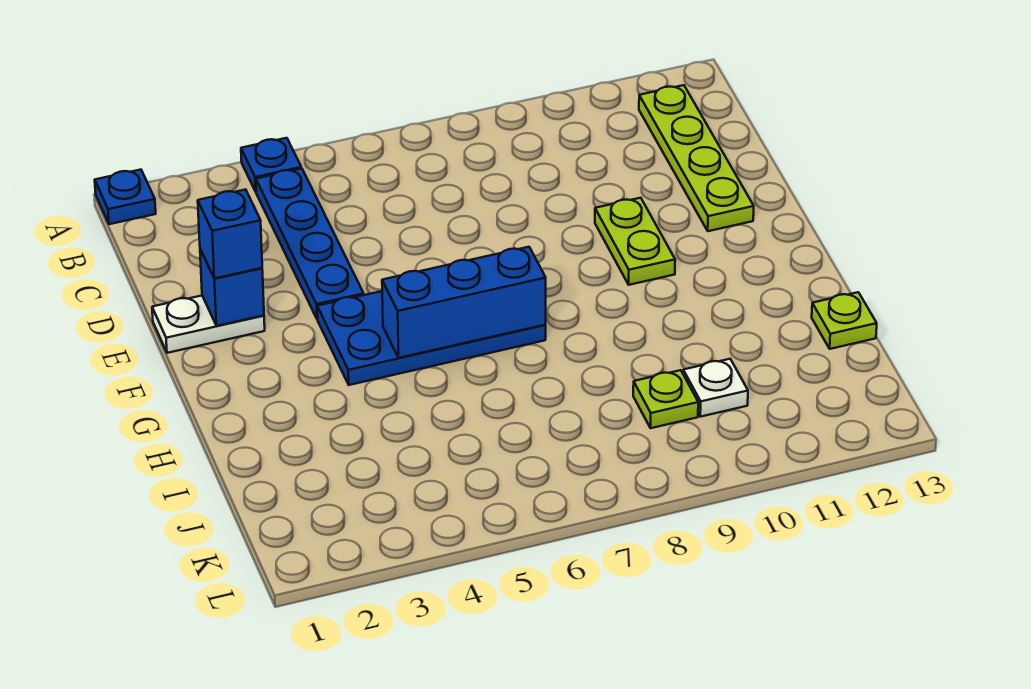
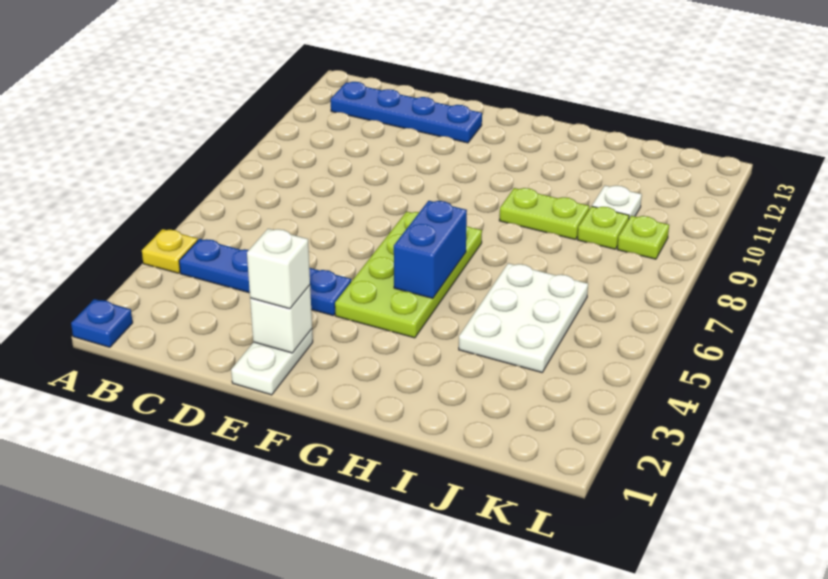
blue plate A4 level 1 -> yellow plate A4 level 1
lime plate B12:E12 level 1 -> blue plate B12:E12 level 1
blue brick E2 level 2 -> white brick E2 level 2
blue brick E2 level 3 -> white brick E2 level 3
lime plate E10:F10 level 1 -> lime plate H9:I9 level 1
blue plate F4:G7 level 1 -> lime plate F4:G7 level 1
blue brick G5:G7 level 2 -> blue brick G5:G6 level 2
none -> white plate I4:J6 level 1
lime plate I13 level 1 -> lime plate K9 level 1

